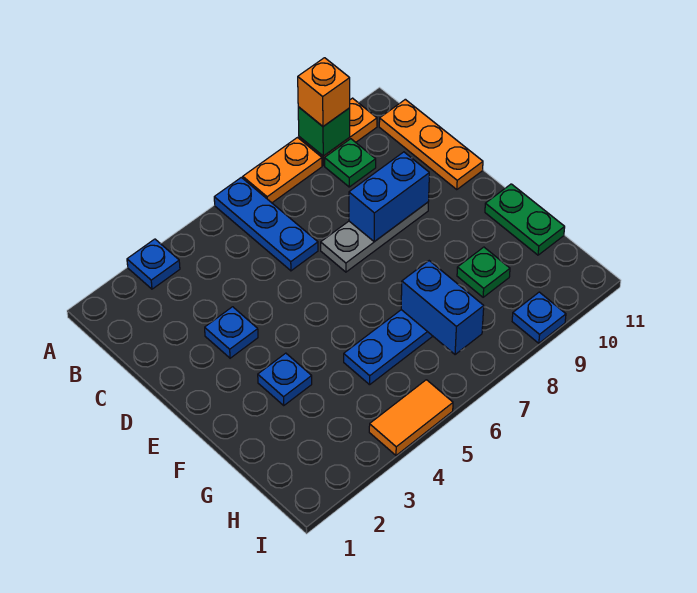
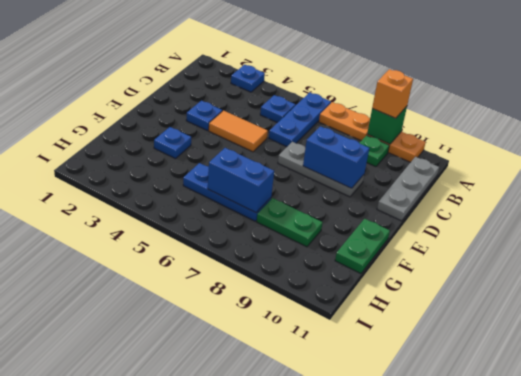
orange plate B11:D11 level 1 -> grey plate B11:D11 level 1
blue brick G7:H7 level 2 -> blue brick G6:G7 level 2
green plate G9 level 1 -> green plate G8:G9 level 1
orange tile I4:I5 level 1 -> orange tile D4:D5 level 1
blue plate I9 level 1 -> blue plate B5 level 1

